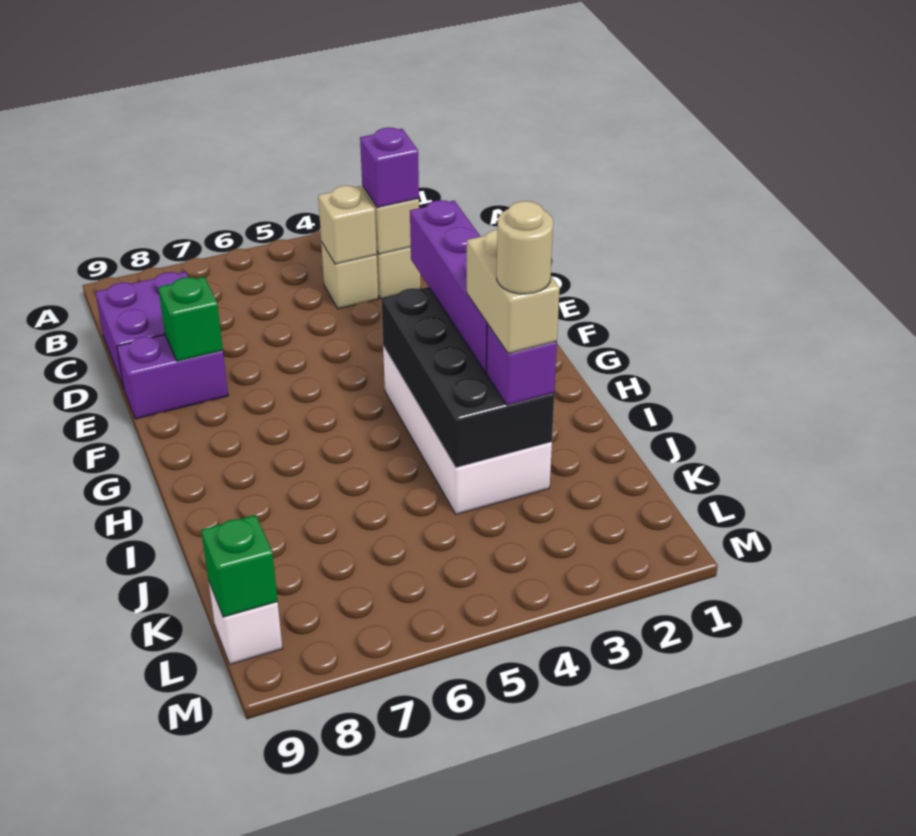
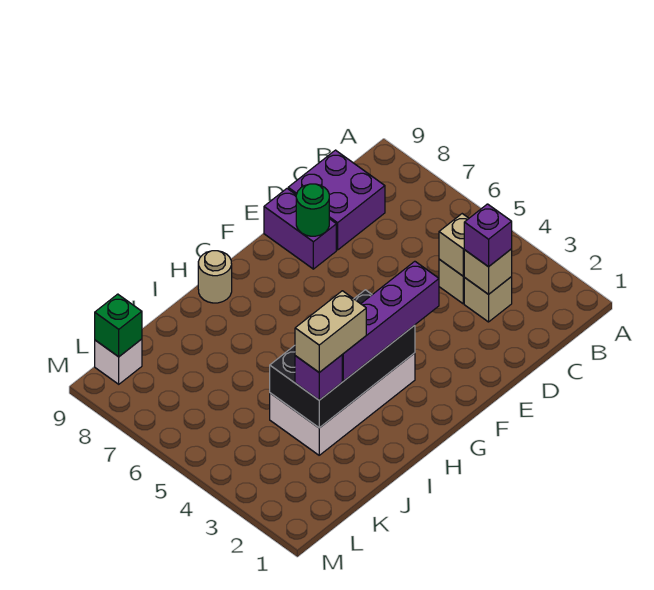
green brick E8 level 2 -> green round brick E8 level 2
tan round brick J3 level 5 -> tan round brick H9 level 1

